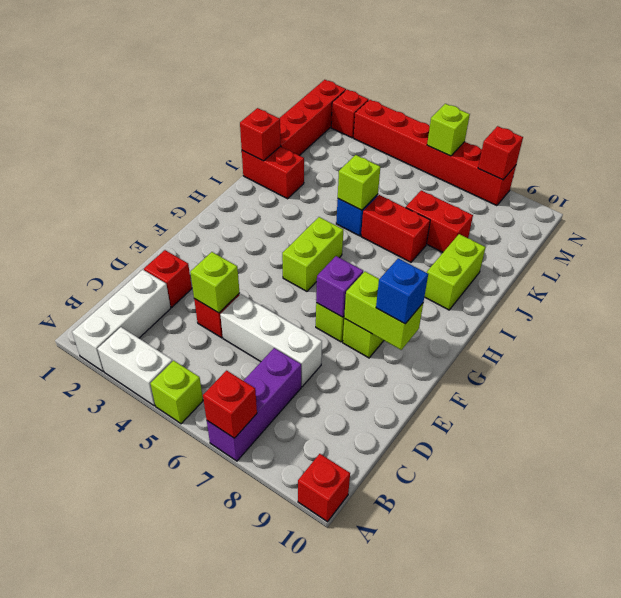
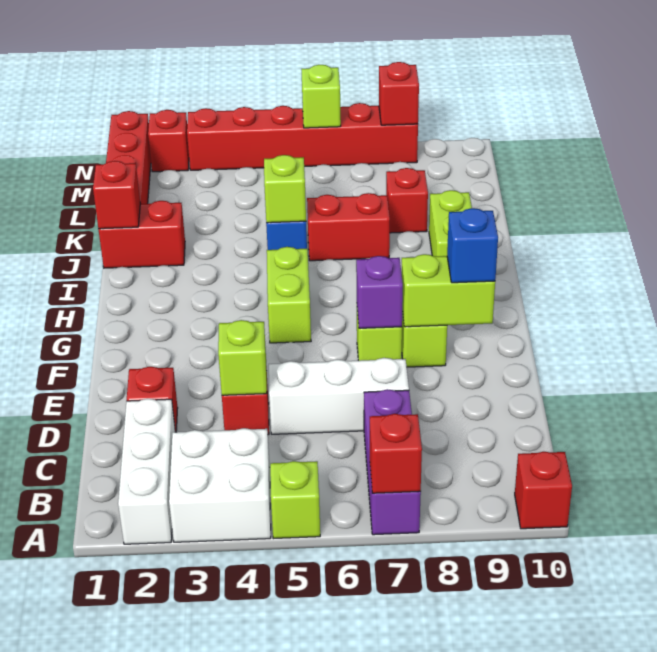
white brick A3:A4 level 1 -> white brick A3:B4 level 1
red brick K7:K8 level 1 -> red brick K8 level 1

